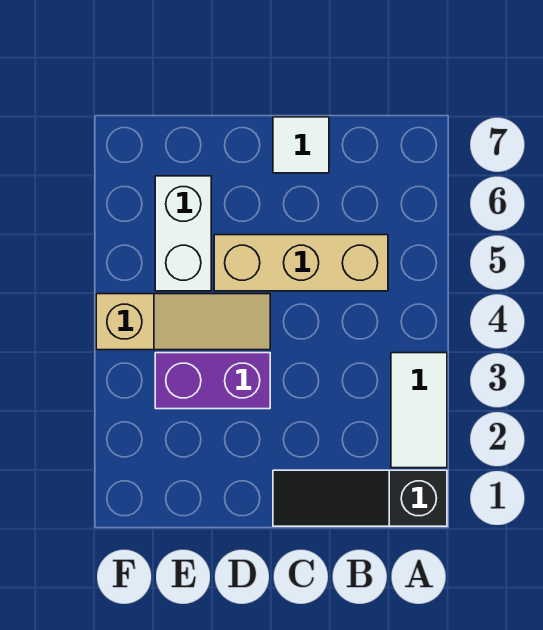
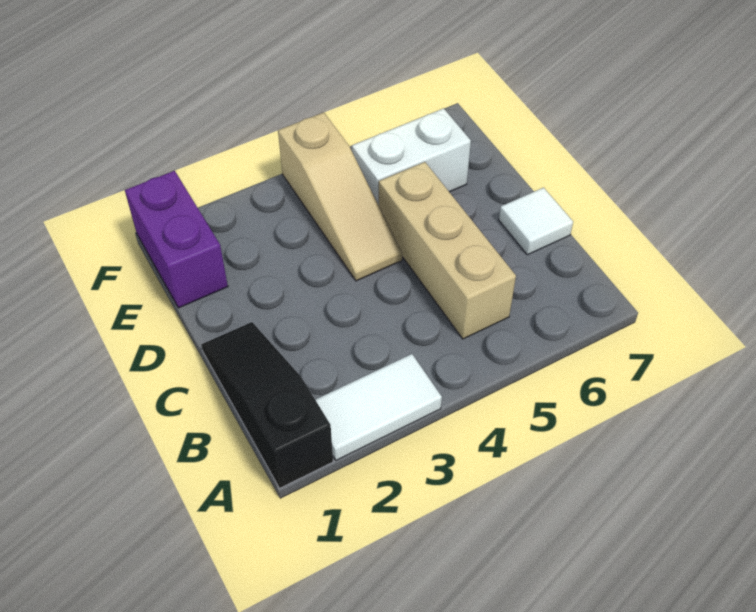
purple brick D3:E3 level 1 -> purple brick E1:F1 level 1

